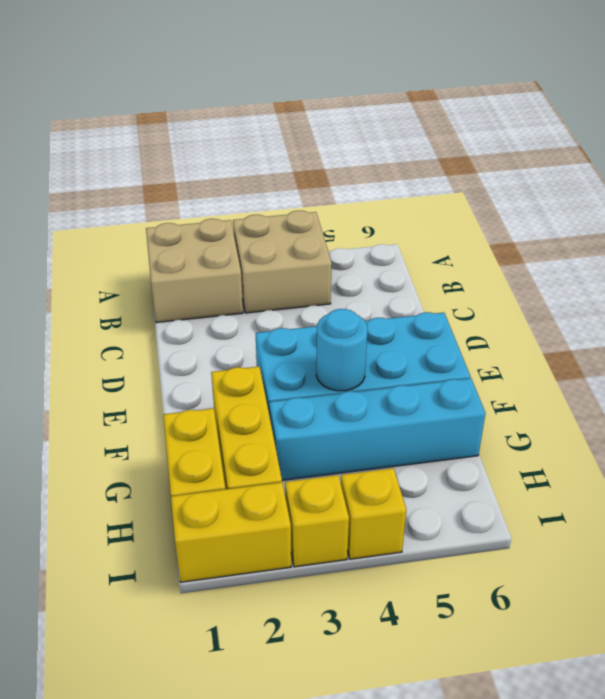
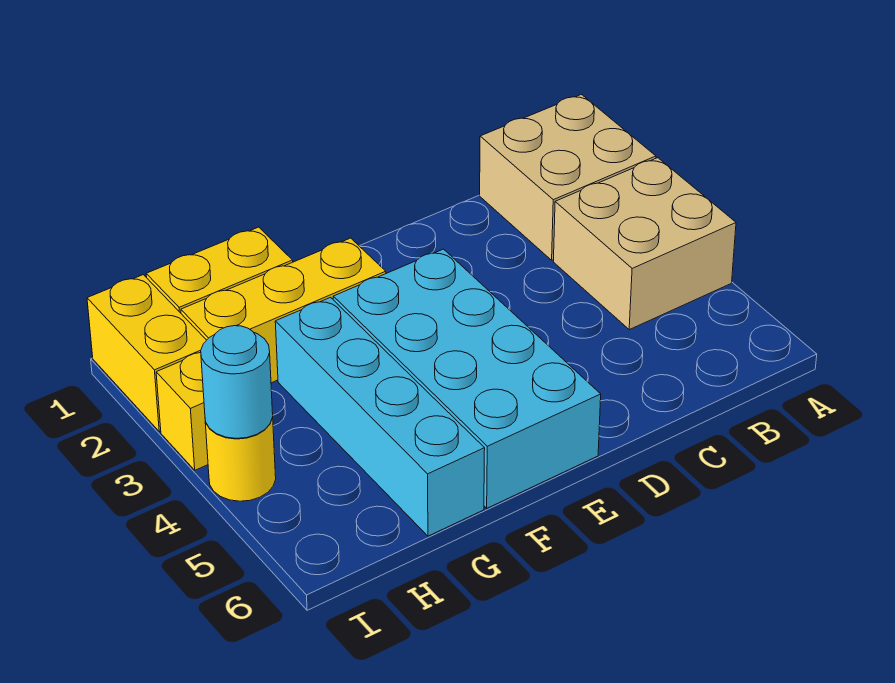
cyan round brick F4 level 2 -> cyan round brick I4 level 2
yellow brick I4 level 1 -> yellow round brick I4 level 1

